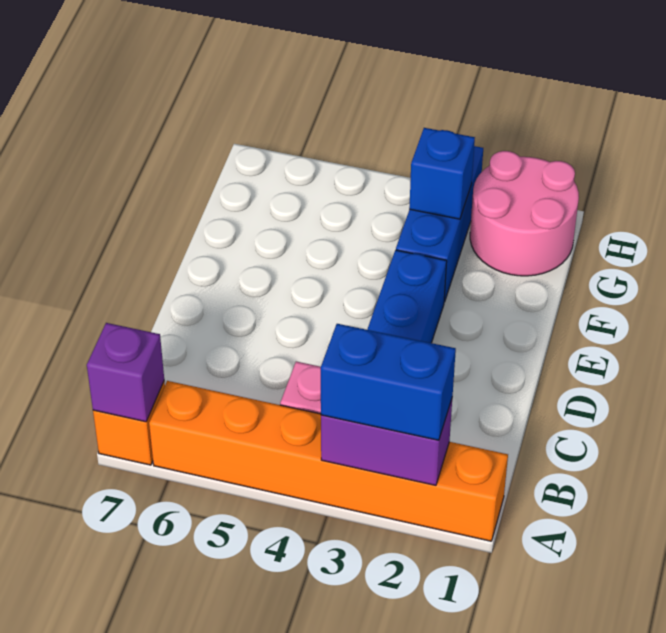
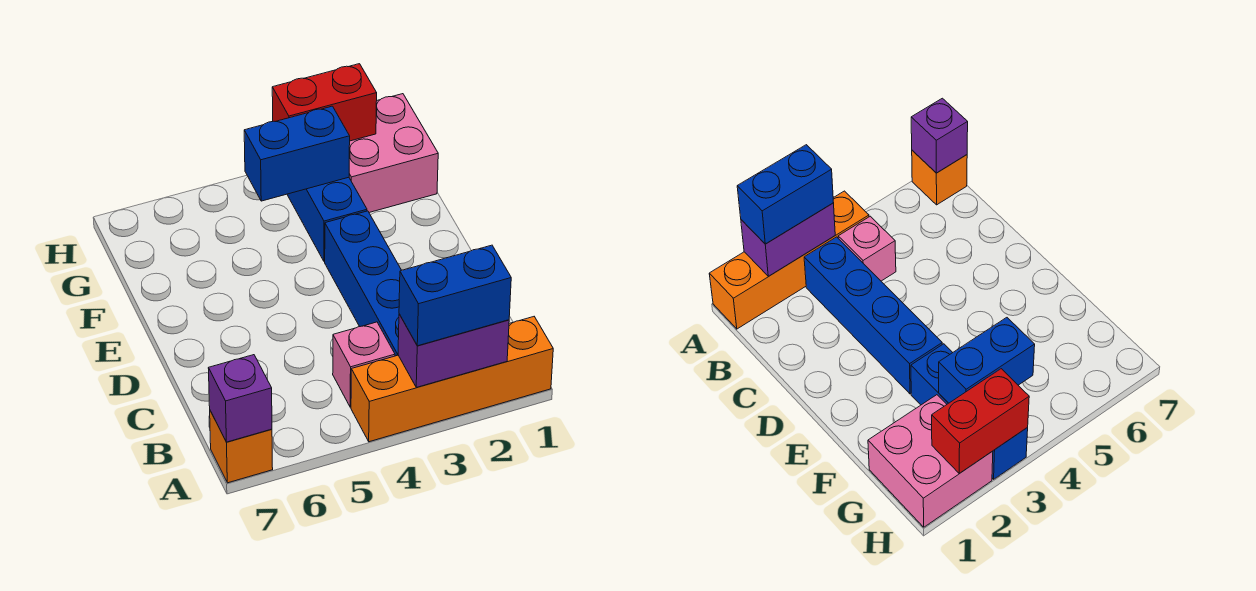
orange brick A1:A6 level 1 -> orange brick A1:A4 level 1
pink round brick G1:H2 level 1 -> pink brick G1:H2 level 1
blue brick G3 level 2 -> blue brick G3:G4 level 2
none -> red brick H2:H3 level 2

